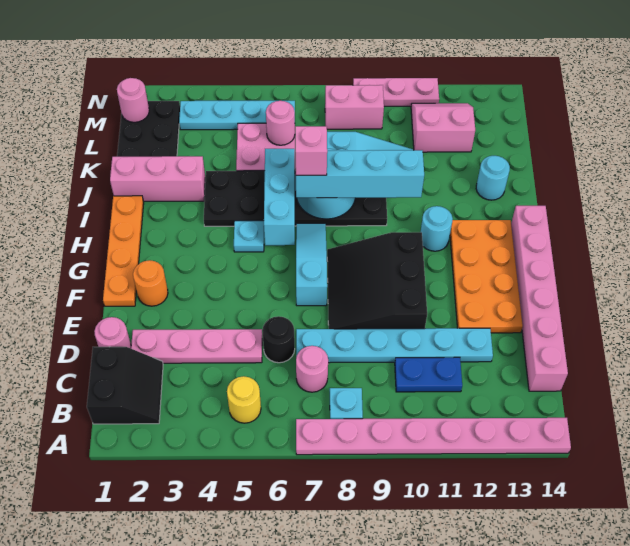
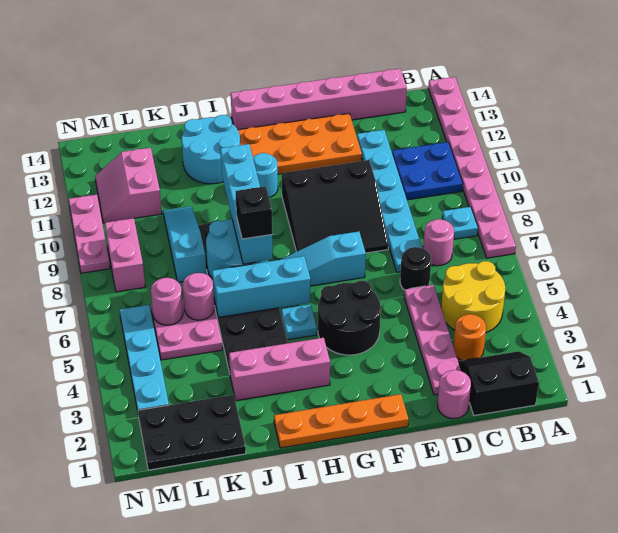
yellow round brick B5 level 1 -> yellow round brick B4:C5 level 1
blue plate C10:C11 level 1 -> blue plate B10:C11 level 1
orange round brick F2 level 1 -> orange round brick C3 level 1
none -> black round brick F4:G5 level 1
pink brick I7 level 4 -> black brick I7 level 4
pink brick J1:J3 level 1 -> pink brick H3:J3 level 1
cyan round brick J13 level 1 -> cyan round brick I12:J13 level 1
pink round brick M1 level 2 -> pink round brick K6 level 2

